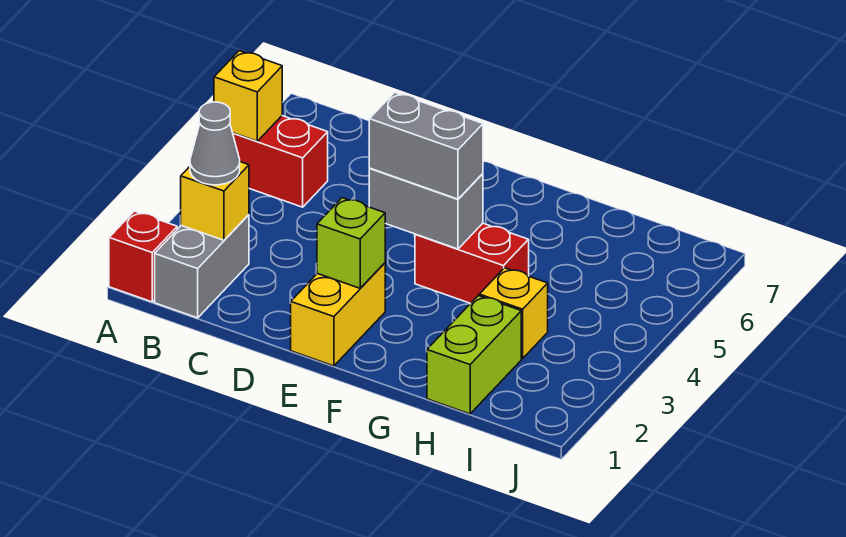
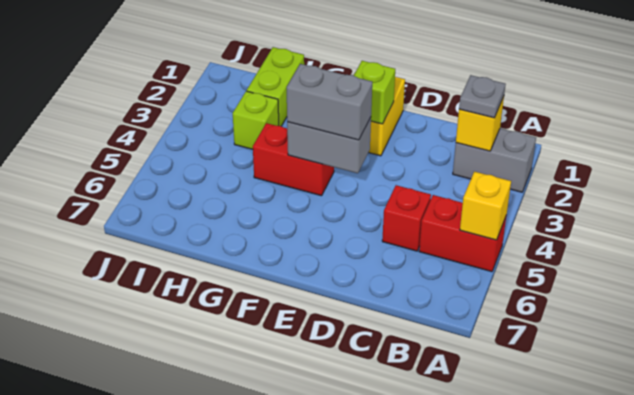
red brick A1 level 1 -> red brick C5 level 1
grey brick B1:B2 level 1 -> grey brick A2:B2 level 1
grey cone B2 level 3 -> grey plate B2 level 3
yellow brick H3 level 1 -> lime brick H3 level 1

